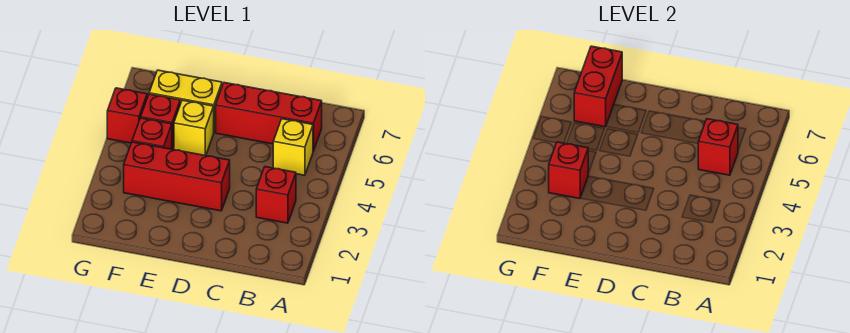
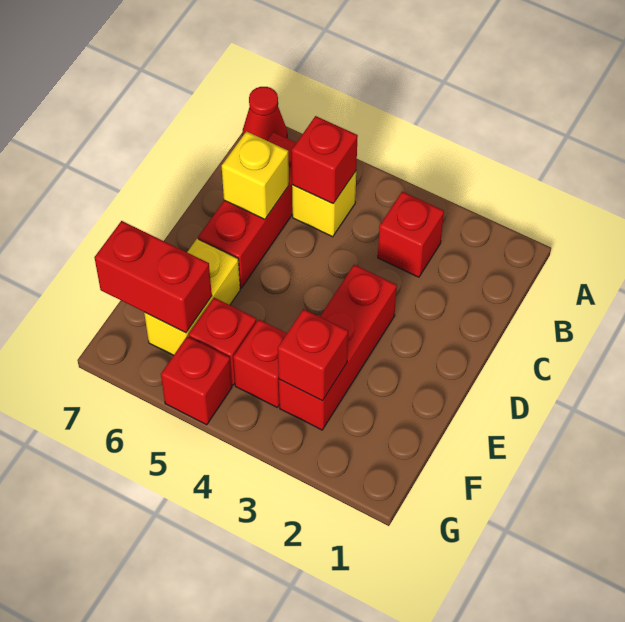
none -> red cone A7 level 1
yellow brick E5 level 1 -> yellow brick C6 level 2

